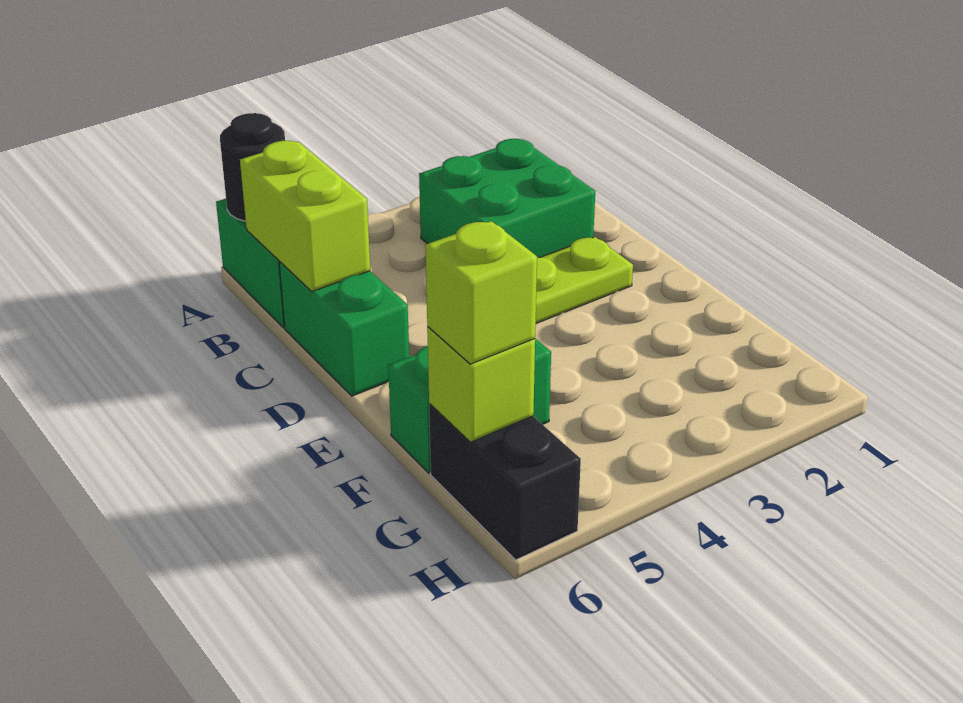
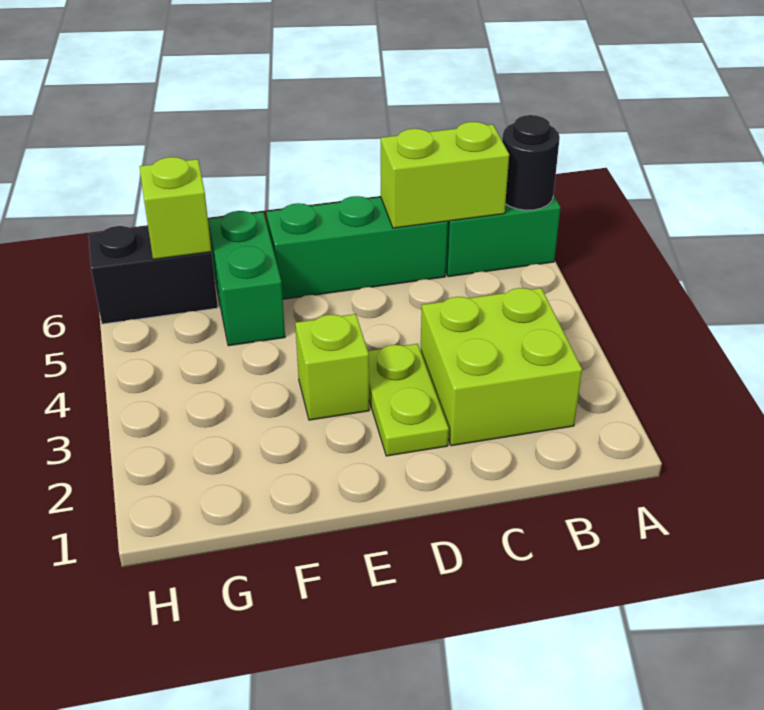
green brick B2:C3 level 1 -> lime brick B2:C3 level 1
green brick C6:D6 level 1 -> green brick C6:E6 level 1
lime brick G6 level 3 -> lime brick E3 level 1

